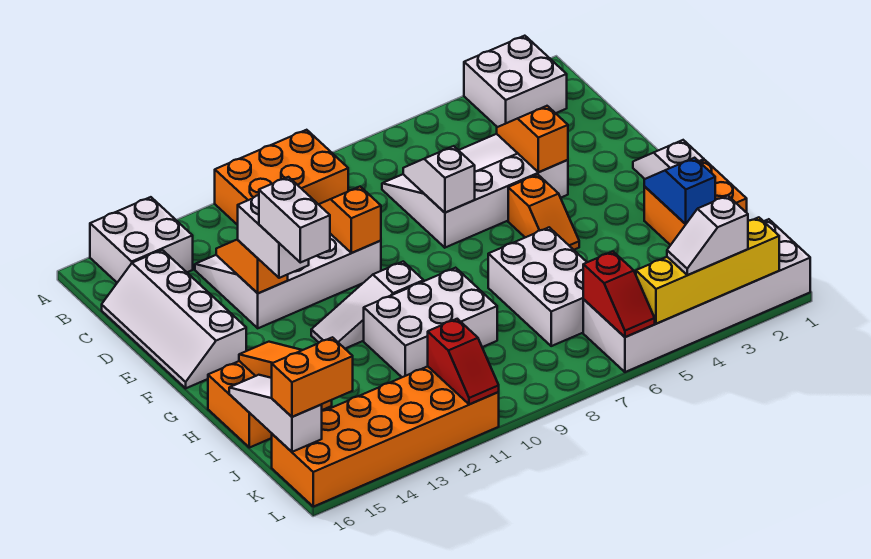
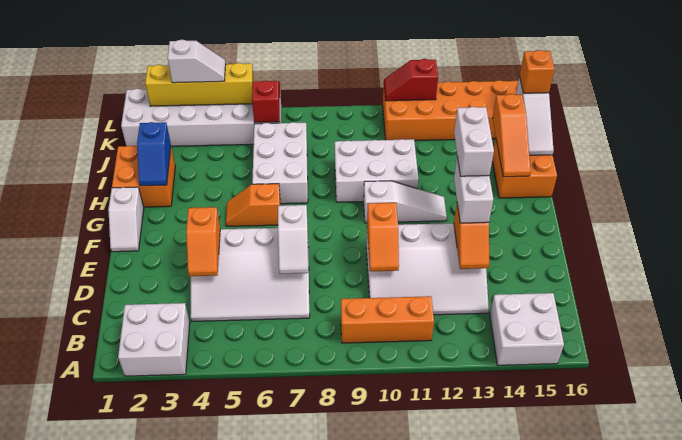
orange brick A9:B11 level 1 -> orange brick B9:B11 level 1
white slope C15:F16 level 1 top 15 -> none
orange slope F5:G5 level 1 top F -> orange slope G5:G6 level 1 top 6
red slope K11:L11 level 2 top K -> red slope L11:L12 level 2 top 12
orange brick K15:K16 level 3 -> orange brick K16 level 3

